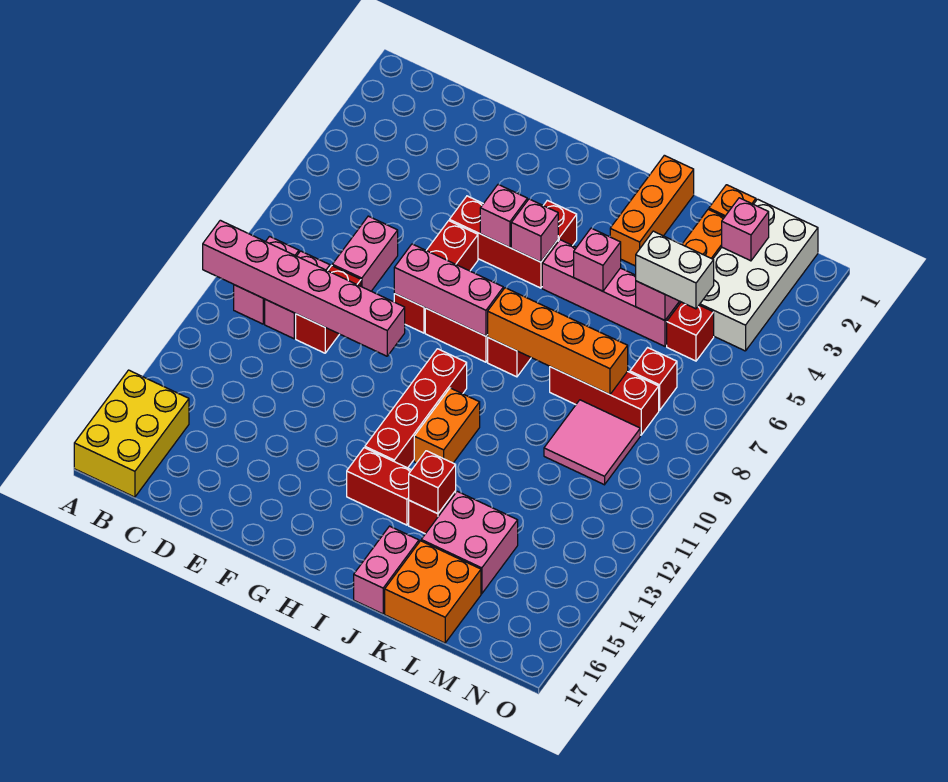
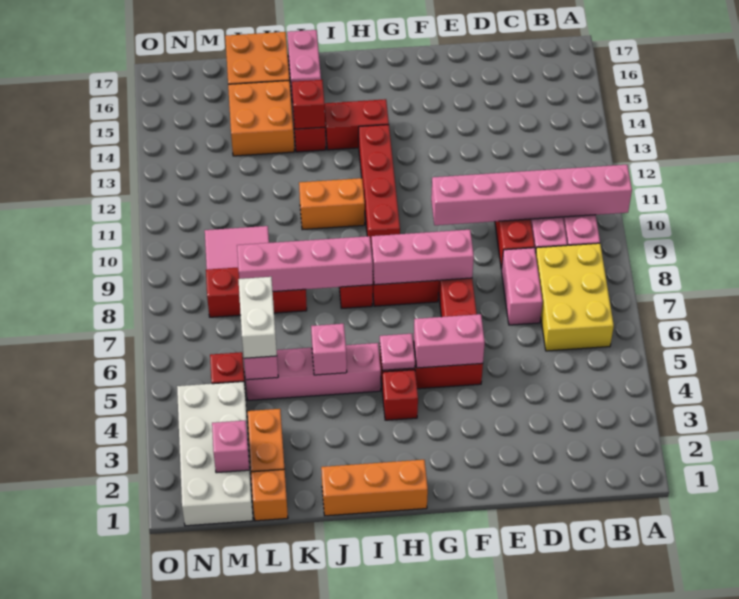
yellow brick A15:B17 level 1 -> yellow brick B6:C8 level 1
pink brick G5 level 2 -> pink brick F5:G5 level 2
pink brick H5 level 2 -> pink plate H5 level 2
orange brick I8:L8 level 2 -> pink brick I8:L8 level 2
orange brick I11:I12 level 1 -> orange brick I11:J11 level 1
orange brick J1:J3 level 1 -> orange brick H1:J1 level 1
pink brick K14:L15 level 1 -> orange brick K14:L15 level 1
white brick L5:M5 level 3 -> white brick L5:L6 level 3
red brick M7 level 1 -> none

